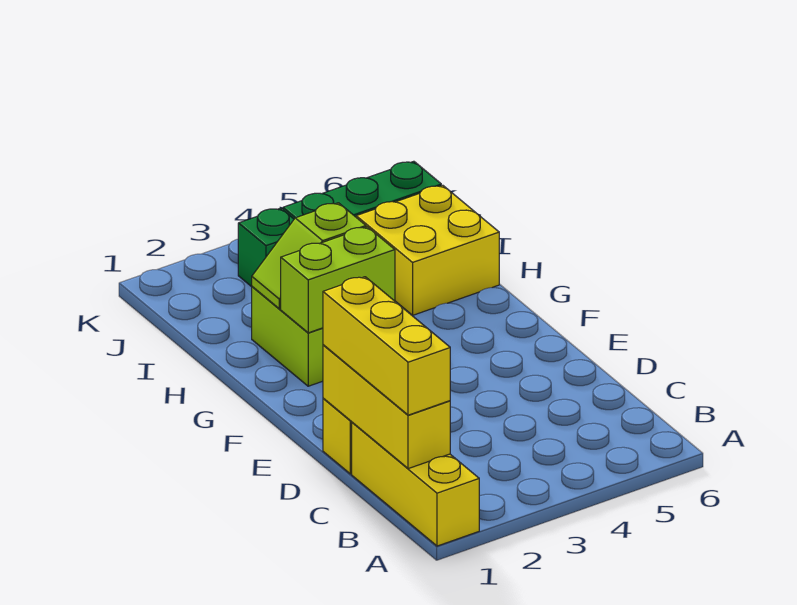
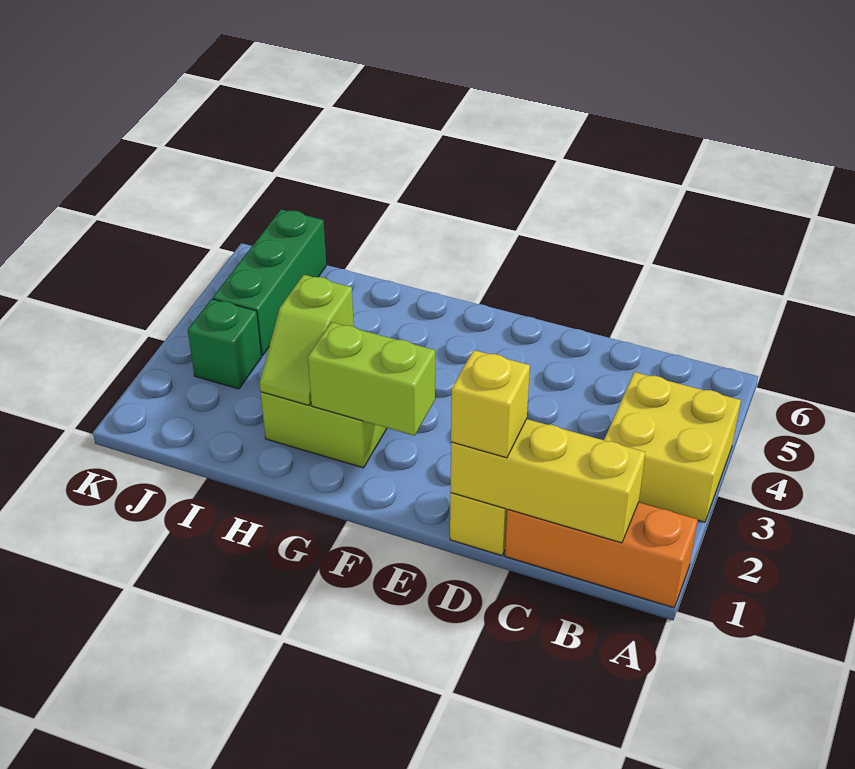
yellow brick A1:C1 level 1 -> orange brick A1:C1 level 1
yellow brick B1:D1 level 3 -> yellow brick D1 level 3
lime brick G2:G3 level 2 -> lime brick F2:G2 level 2
yellow brick H5:I6 level 1 -> yellow brick A3:B4 level 1

